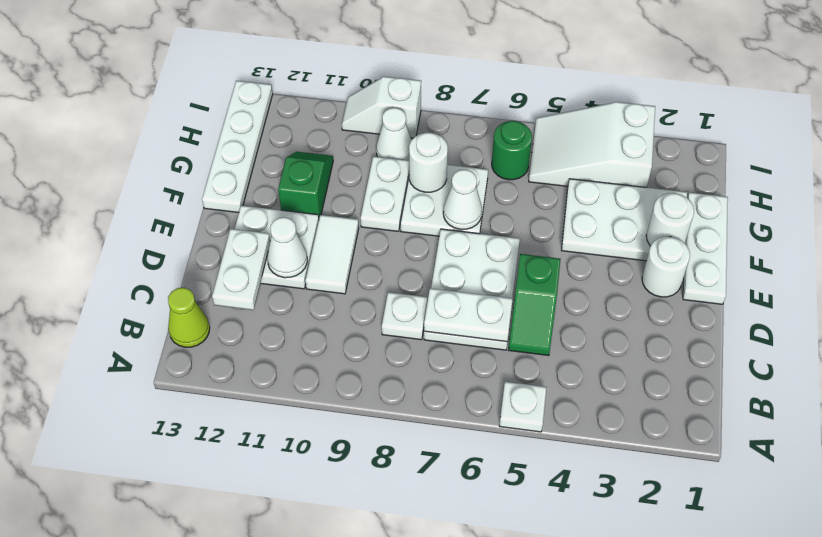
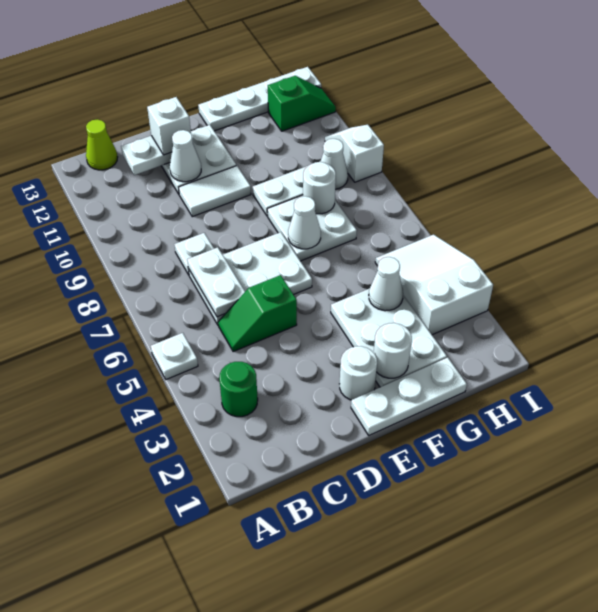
none -> white brick D12 level 3
green slope F11:G11 level 1 top F -> green slope H12:I12 level 1 top H
none -> white cone G4 level 2
green round brick H6 level 1 -> green round brick B3 level 1

